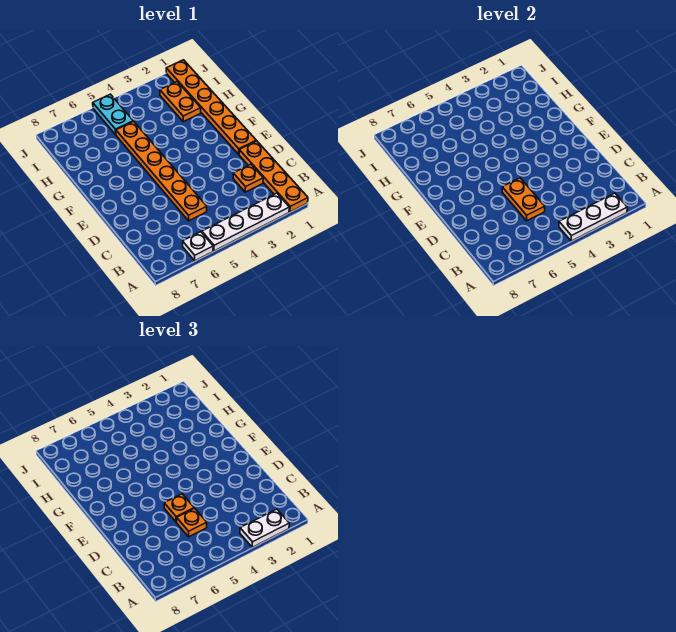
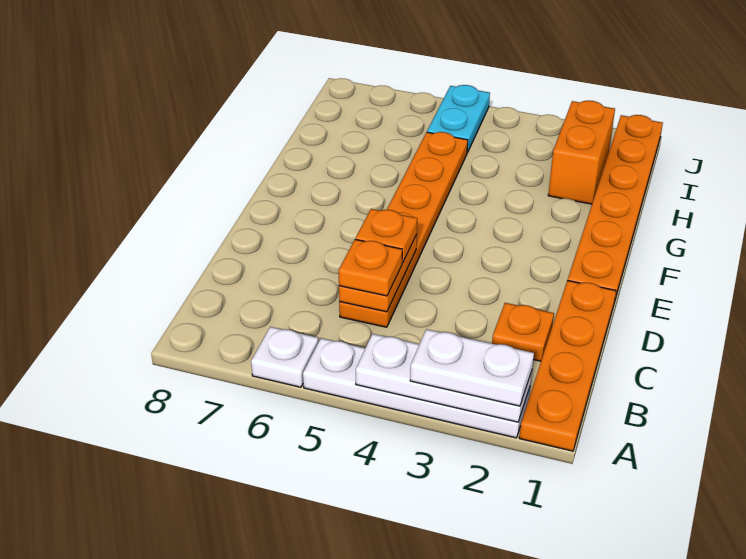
orange plate H2:I2 level 1 -> orange brick H2:I2 level 1

